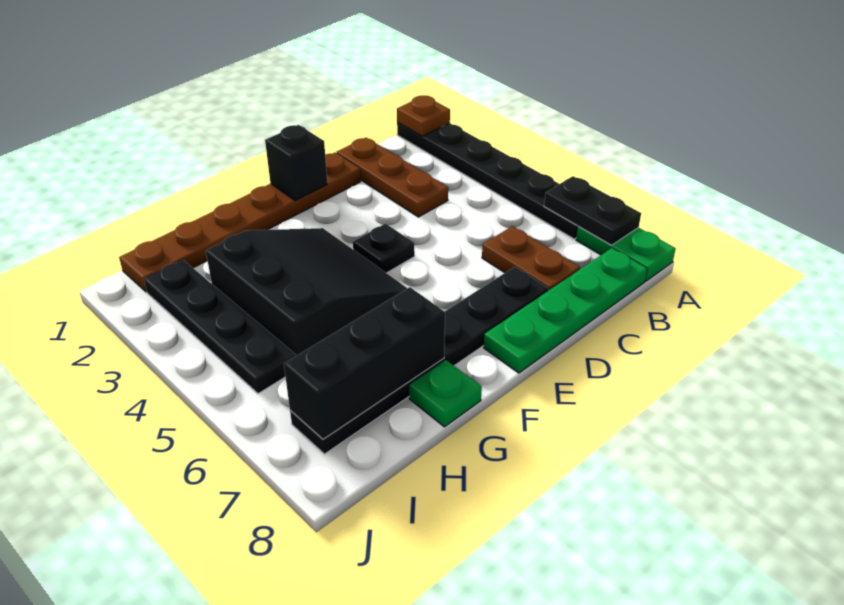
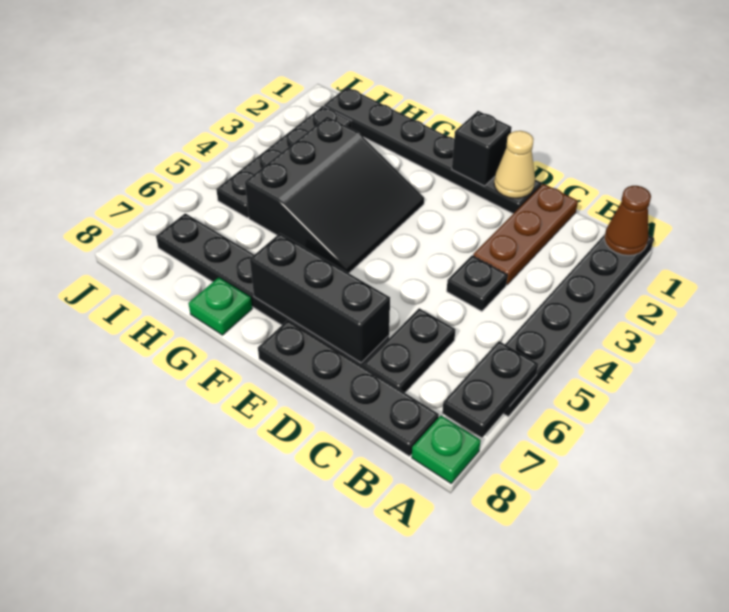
brown plate A1 level 2 -> brown cone A1 level 2
green plate A7:A8 level 1 -> green plate A8 level 1
green plate B8:E8 level 1 -> black plate B8:E8 level 1
brown plate C6:C7 level 1 -> black plate C6:C7 level 1
brown plate D1:I1 level 1 -> black plate D1:I1 level 1
none -> tan cone D1 level 2
black plate E4 level 1 -> black plate C4 level 1
black brick G7:I7 level 2 -> black brick D7:F7 level 2

